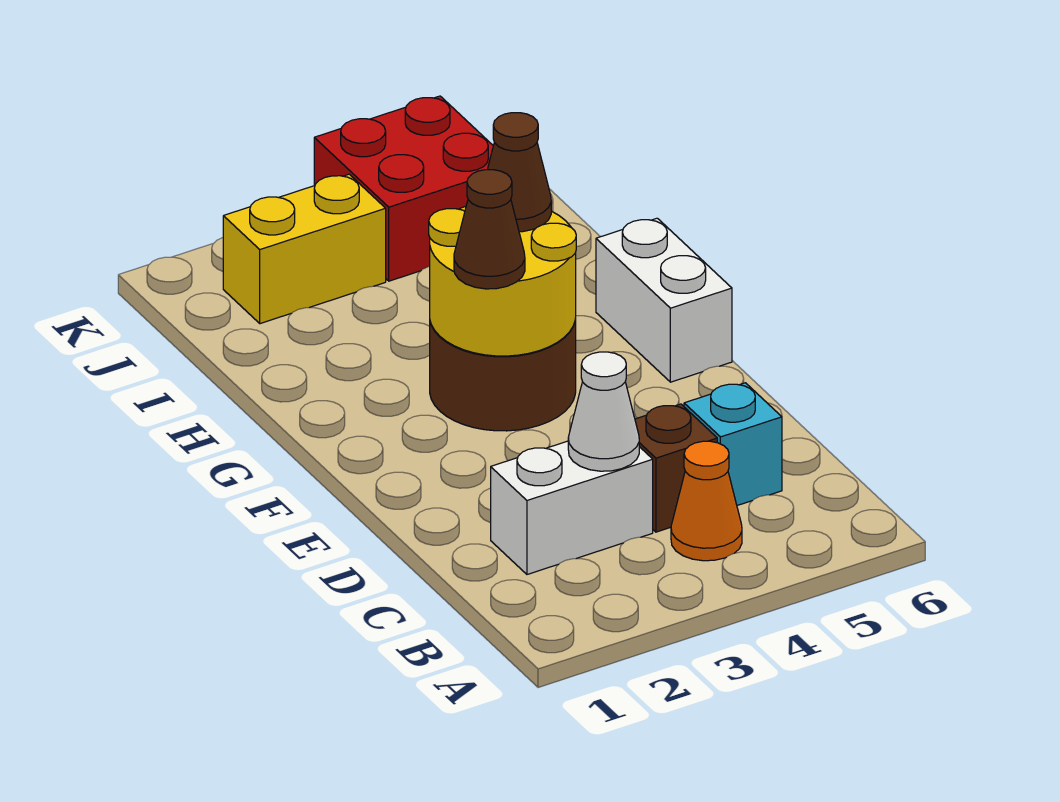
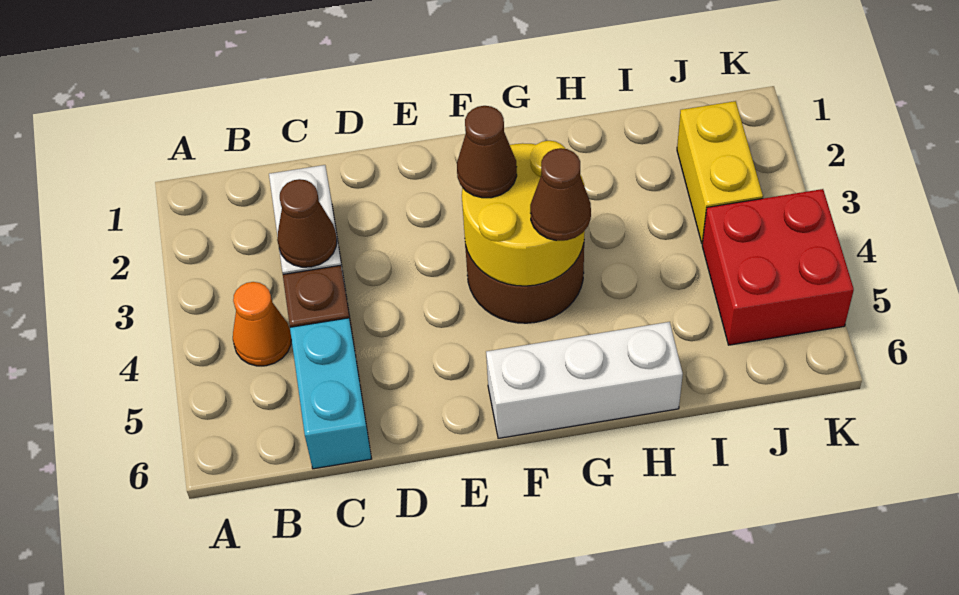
white cone C3 level 2 -> brown cone C3 level 2
cyan brick C5 level 1 -> cyan brick C5:C6 level 1
white brick F6:G6 level 1 -> white brick F6:H6 level 1

